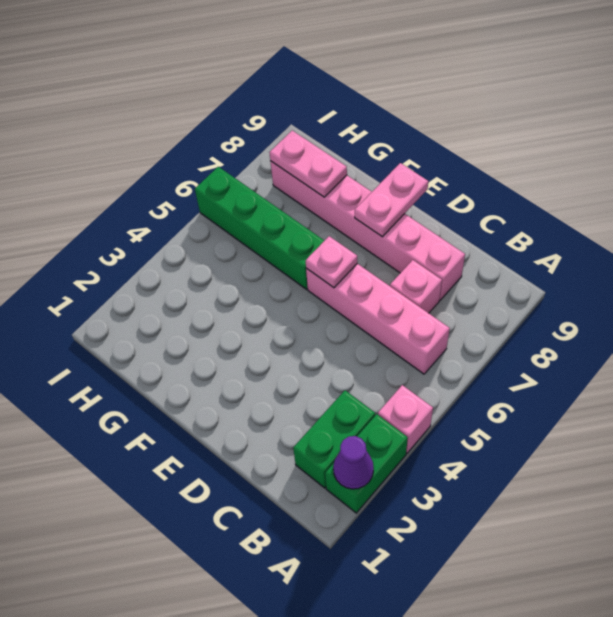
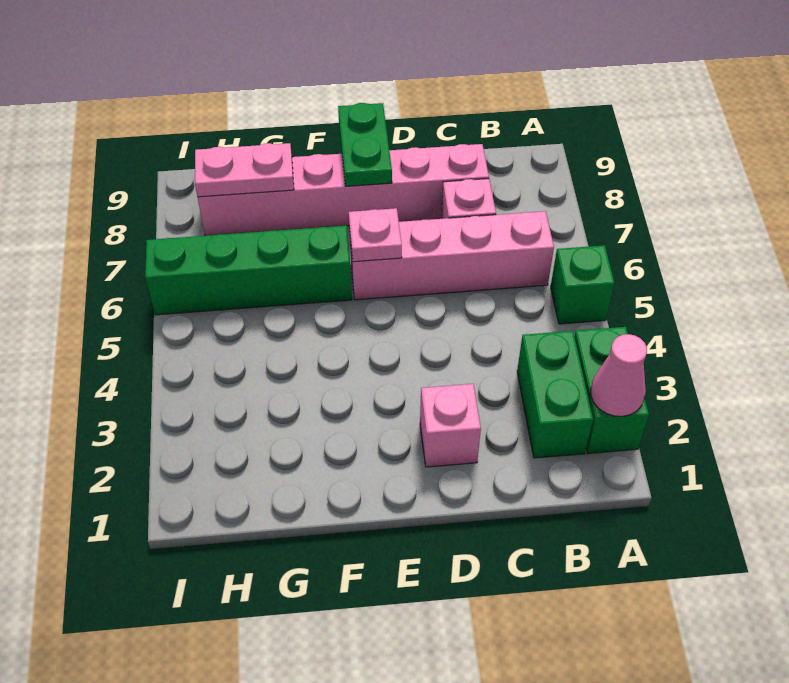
purple cone A2 level 2 -> pink cone A2 level 2
pink brick A4 level 1 -> pink brick D2 level 1
none -> green brick A5 level 1
pink plate E8:E9 level 2 -> green plate E8:E9 level 2

